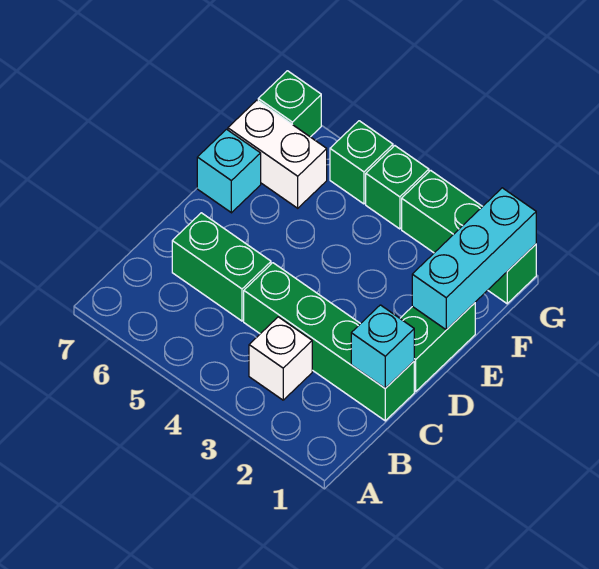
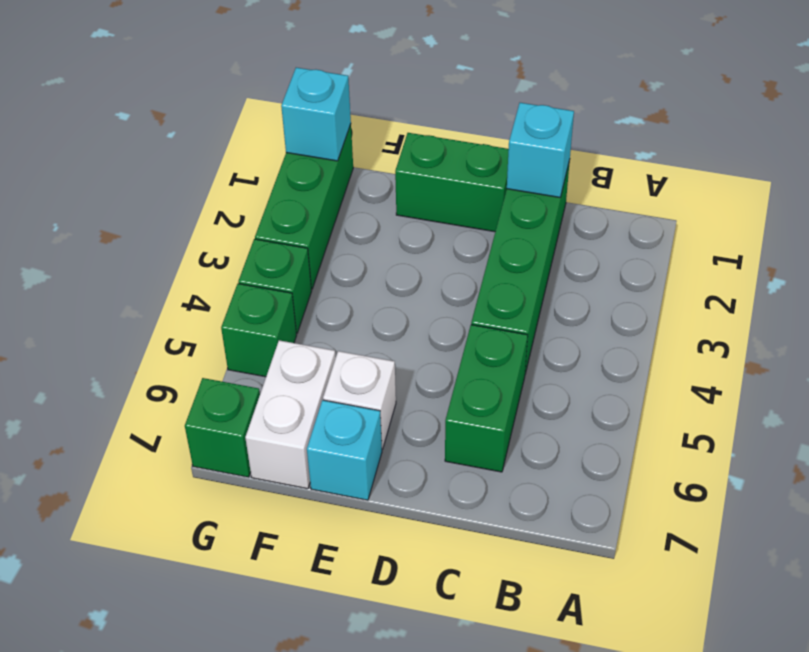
white brick B3 level 1 -> white brick E6 level 1
cyan brick E1:G1 level 2 -> cyan brick G1 level 2

